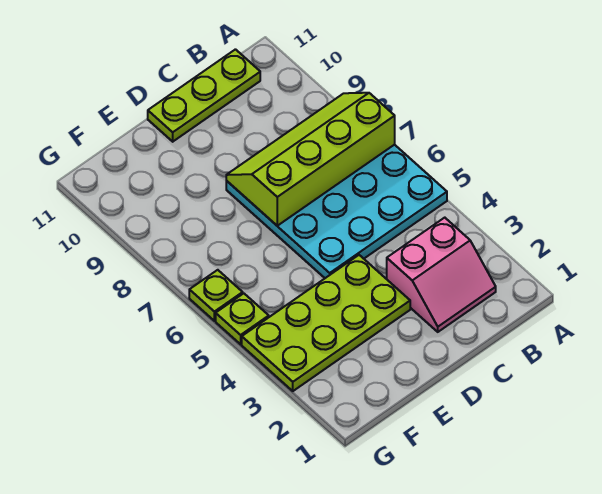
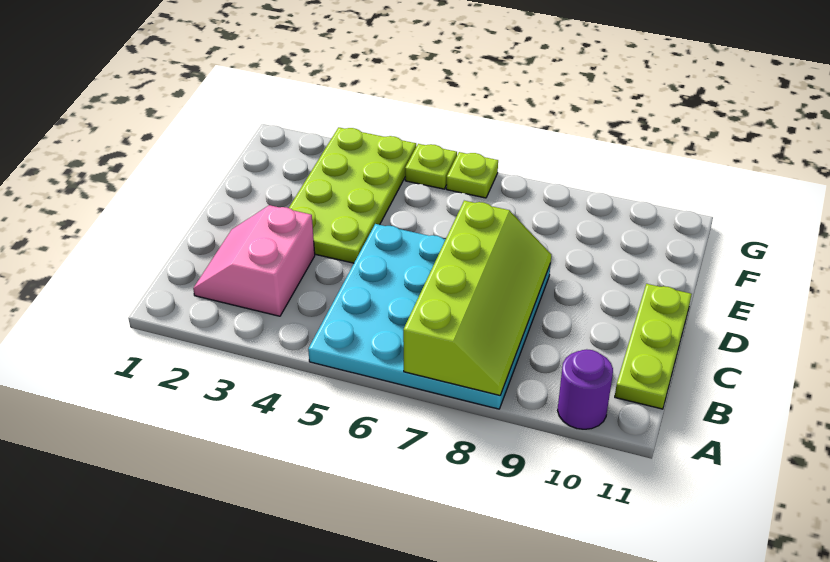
none -> purple round brick A10 level 1

